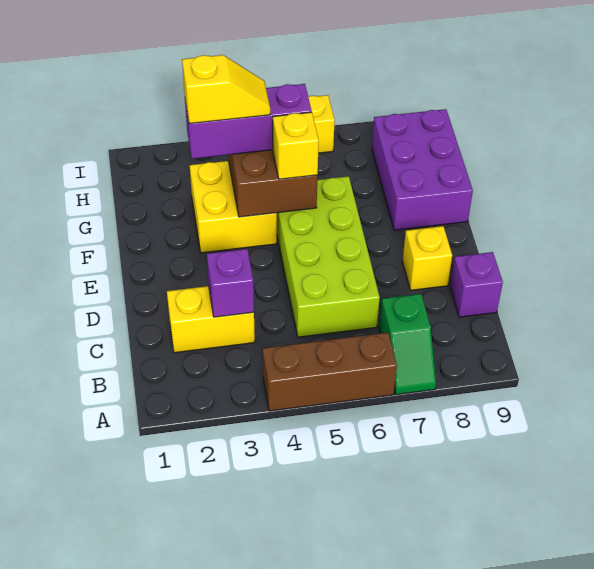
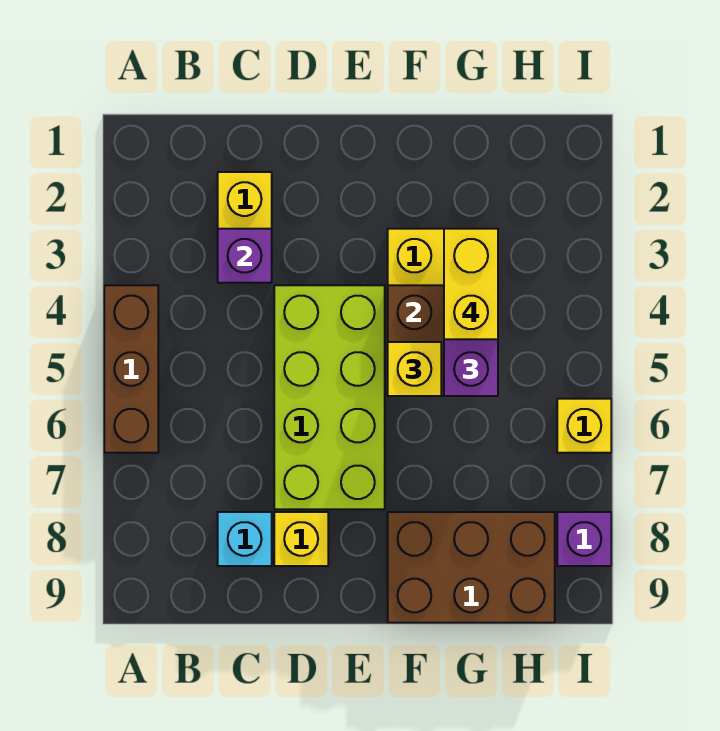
green slope A7:B7 level 1 top B -> none
lime brick C5:F6 level 1 -> lime brick D4:E7 level 1
none -> cyan brick C8 level 1
purple brick C9 level 1 -> purple brick I8 level 1
purple brick F8:H9 level 1 -> brown brick F8:H9 level 1
yellow slope G3:G4 level 4 top 3 -> yellow brick G3:G4 level 4

